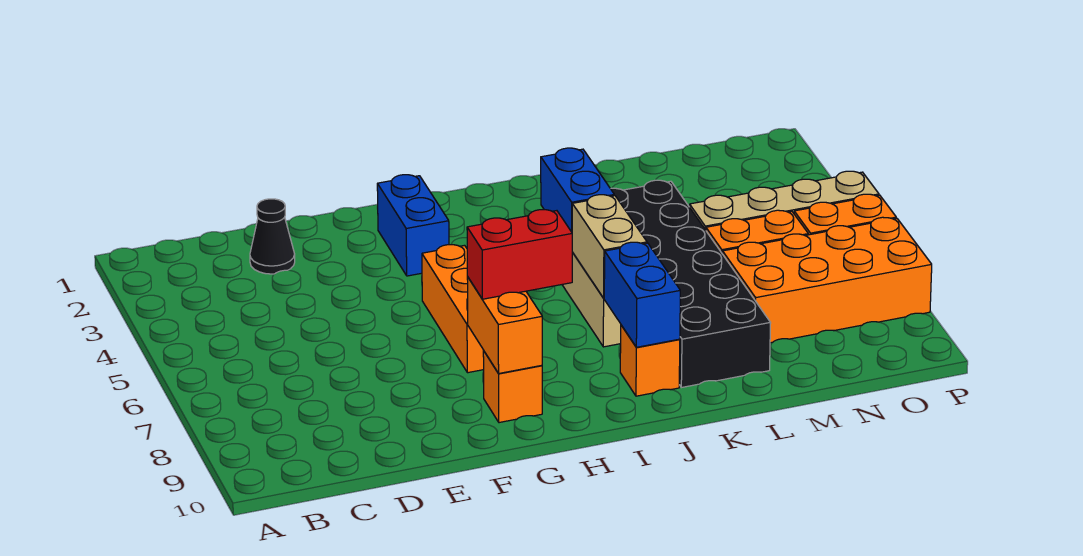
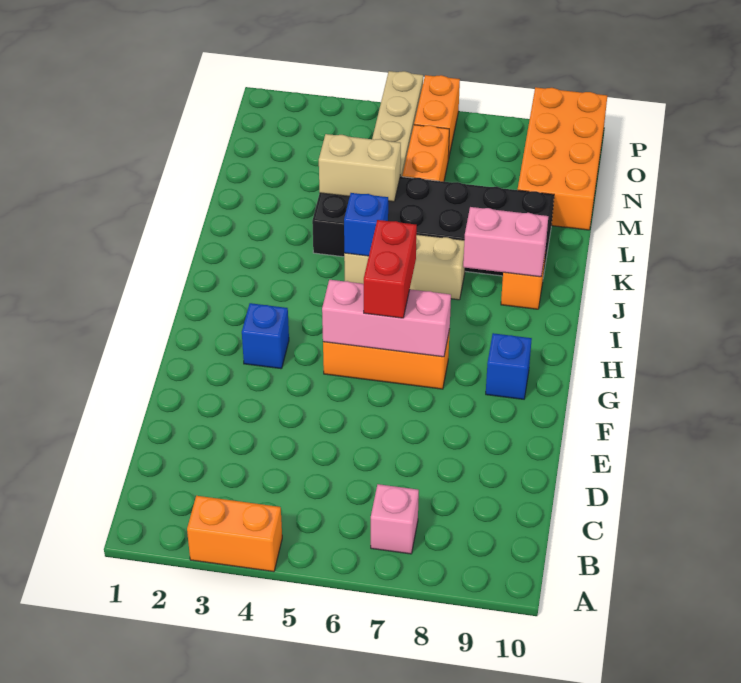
none -> pink brick B7 level 1
black cone D2 level 1 -> none
blue brick G2:G3 level 1 -> blue brick G3 level 1
none -> pink brick G5:G7 level 2
orange brick G8:G9 level 2 -> orange brick A3:A4 level 1
red brick G8:H8 level 3 -> red brick G6:H6 level 3
orange brick G9 level 1 -> blue brick G9 level 1
blue brick J4:J5 level 2 -> blue brick J5 level 2
tan brick J6:J7 level 2 -> tan brick L4:L5 level 2
blue brick J8:J9 level 2 -> pink brick J8:J9 level 2
orange brick M7:P8 level 1 -> orange brick M9:P10 level 1

